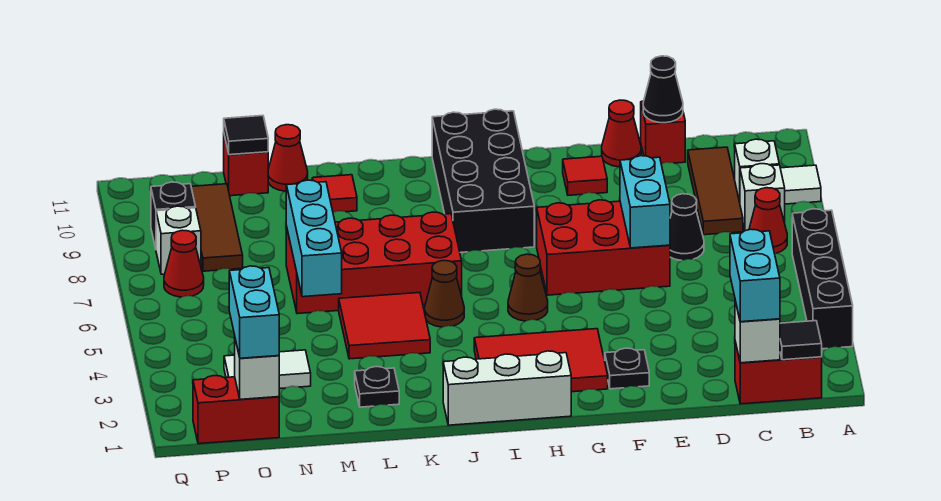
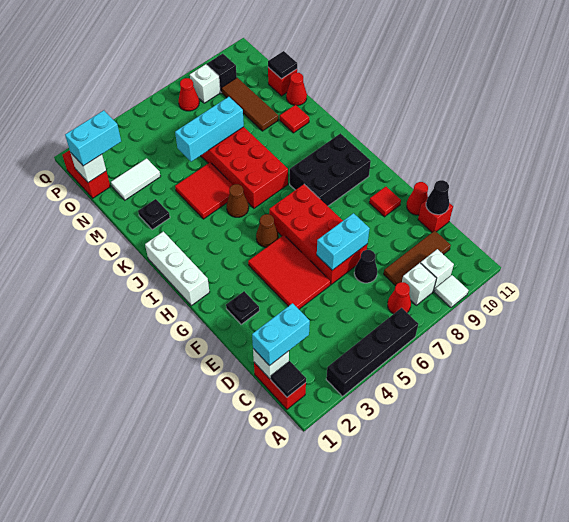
red brick E6:G7 level 1 -> red brick E6:H7 level 1
red tile G2:I3 level 1 -> red tile E4:G5 level 1
black brick H8:I11 level 1 -> black brick H8:I10 level 1
white tile N3:O3 level 1 -> white tile N2:N3 level 1
brown tile O8:O10 level 1 -> brown tile M9:O9 level 1

